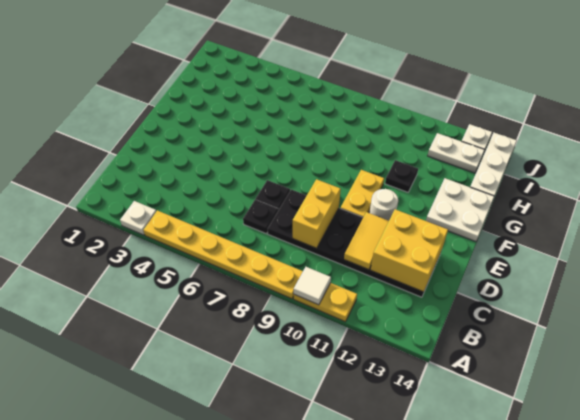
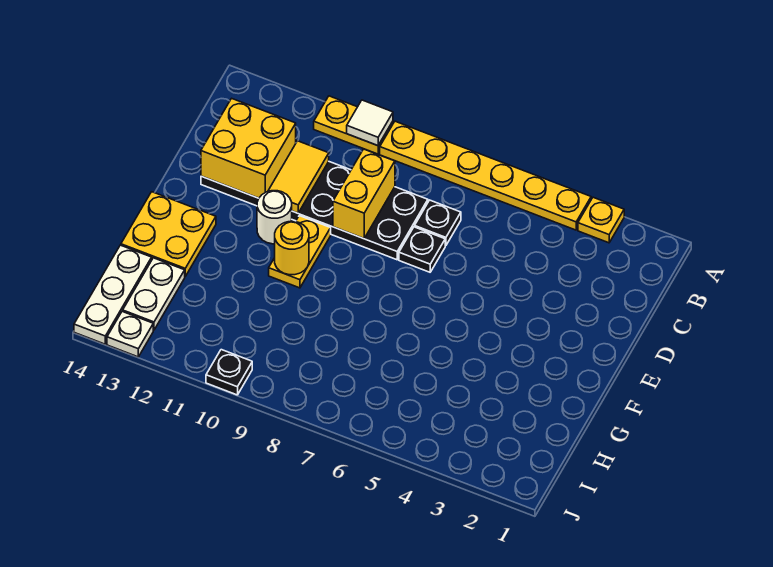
white plate A3 level 1 -> yellow plate A3 level 1
none -> yellow round brick F10 level 2
white plate F13:G14 level 1 -> yellow plate F13:G14 level 1
black plate G11 level 1 -> black plate J10 level 1
white plate I12:I13 level 1 -> white plate H13:I13 level 1

